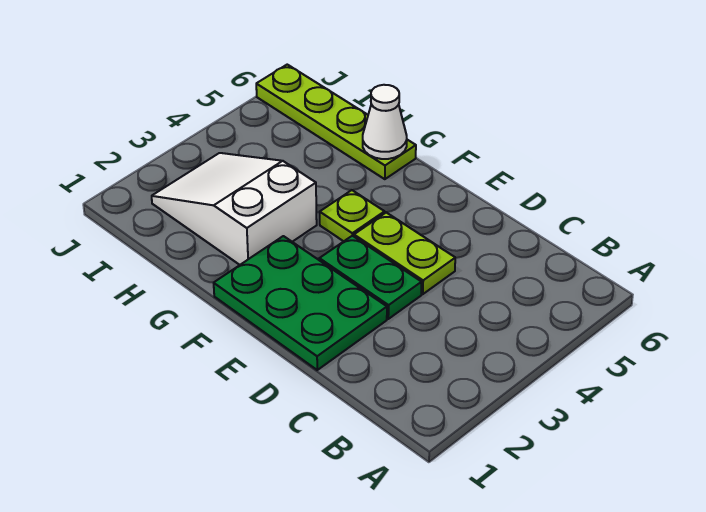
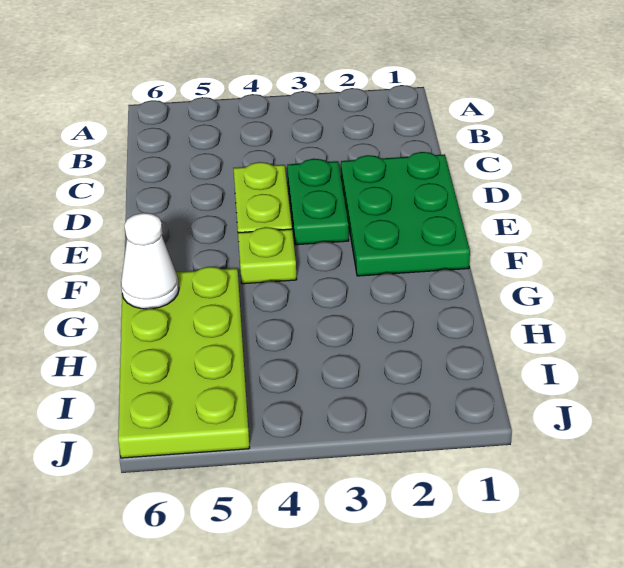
white slope G2:I3 level 1 top G -> none
lime plate G6:J6 level 1 -> lime plate G5:J6 level 1

